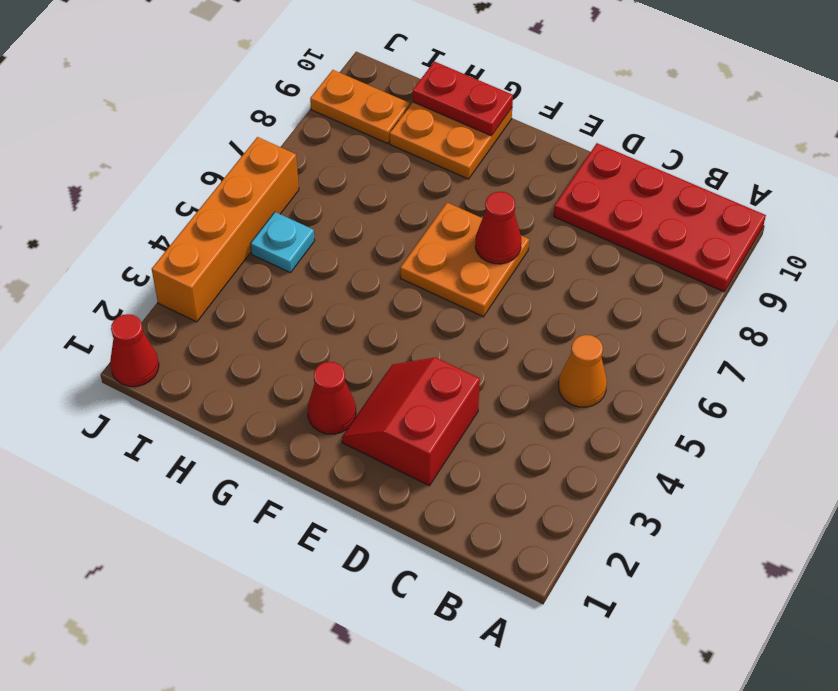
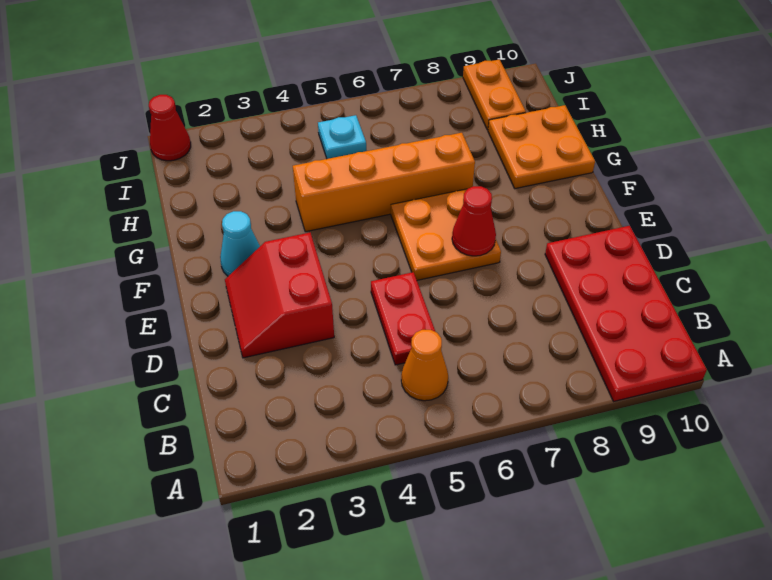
red slope D2:E3 level 1 top D -> red slope D2:E3 level 1 top 3
red cone F2 level 1 -> cyan cone F2 level 1
red plate G10:H10 level 2 -> red plate C5:D5 level 1
orange brick J3:J6 level 1 -> orange brick G4:G7 level 1

